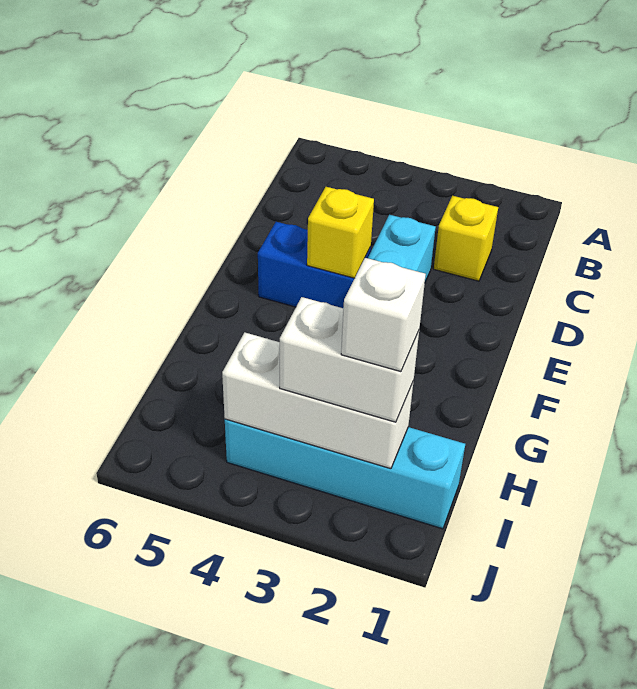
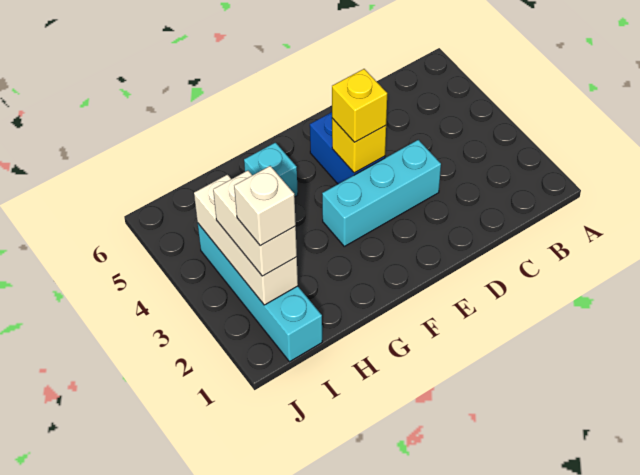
yellow brick C2 level 1 -> yellow brick E4 level 3
none -> cyan brick G5 level 1

